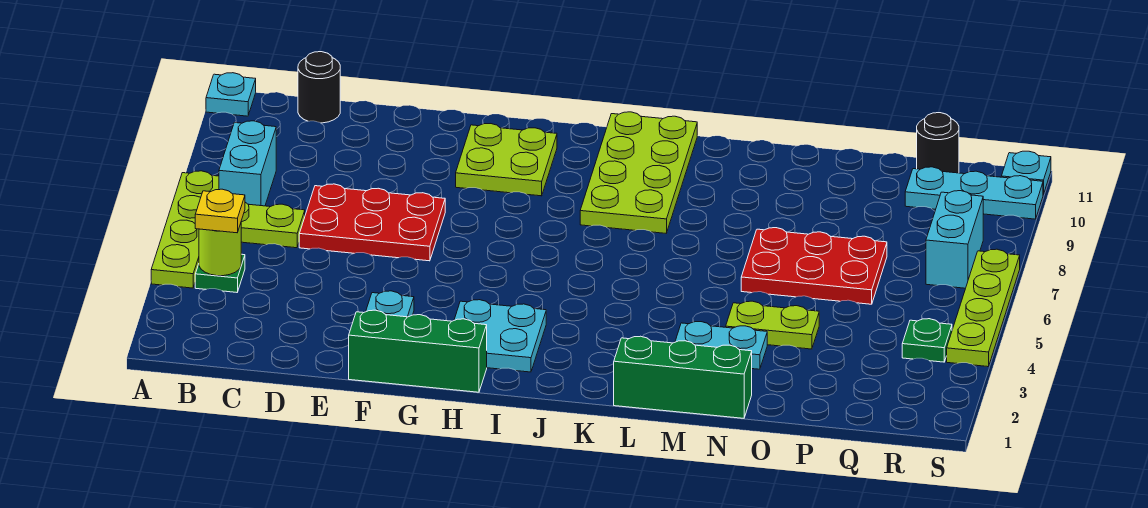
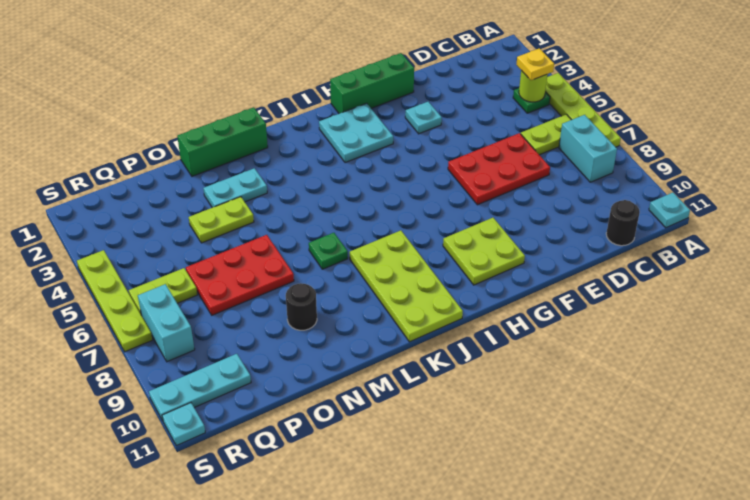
none -> lime plate Q6:R6 level 1
black round brick Q11 level 1 -> black round brick N9 level 1
green plate R4 level 1 -> green plate L7 level 1

